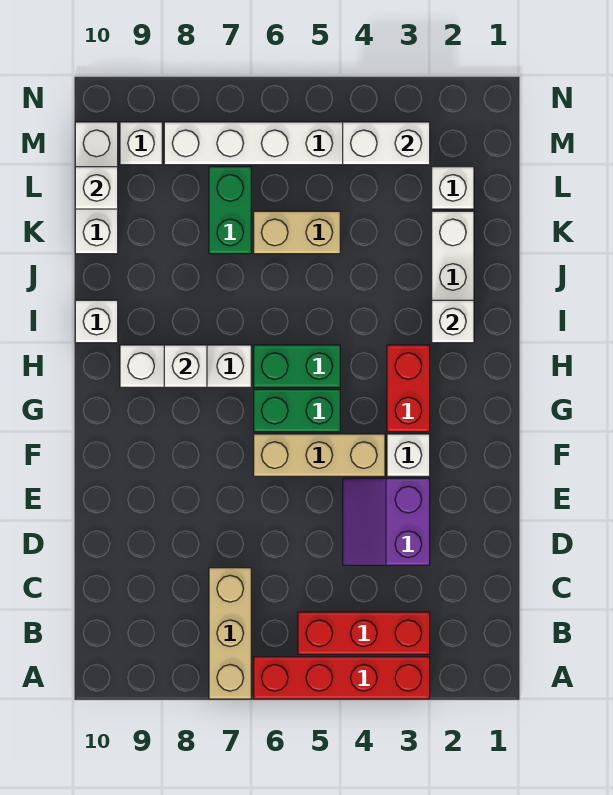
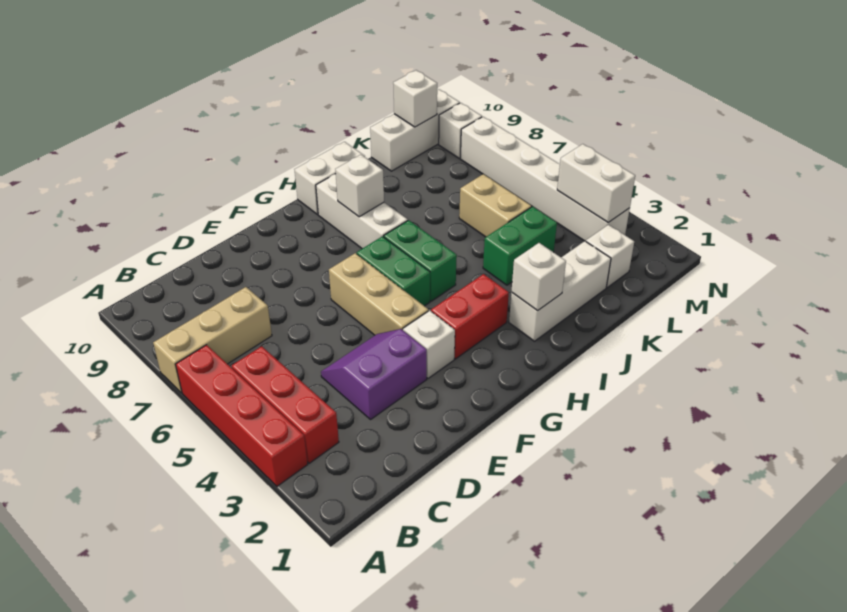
white brick I10 level 1 -> white brick H10:I10 level 1
green brick K7:L7 level 1 -> green brick J4:K4 level 1

